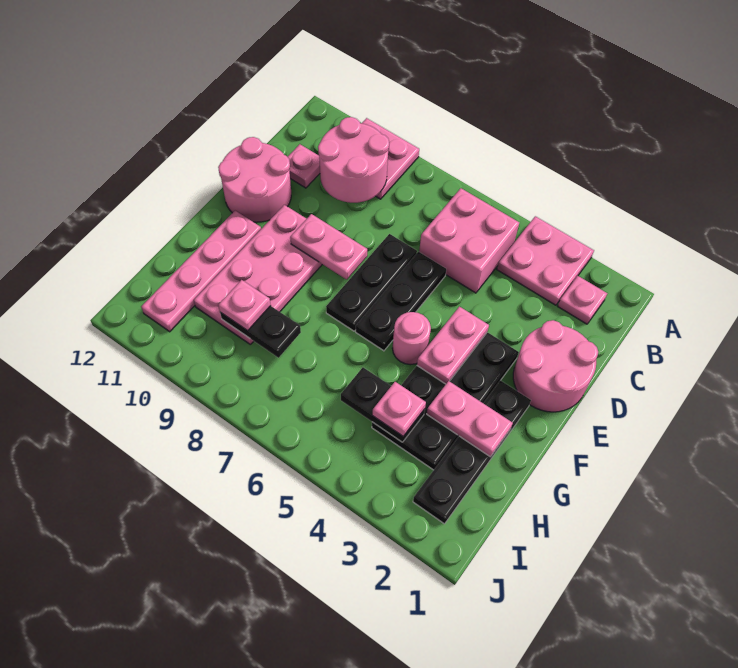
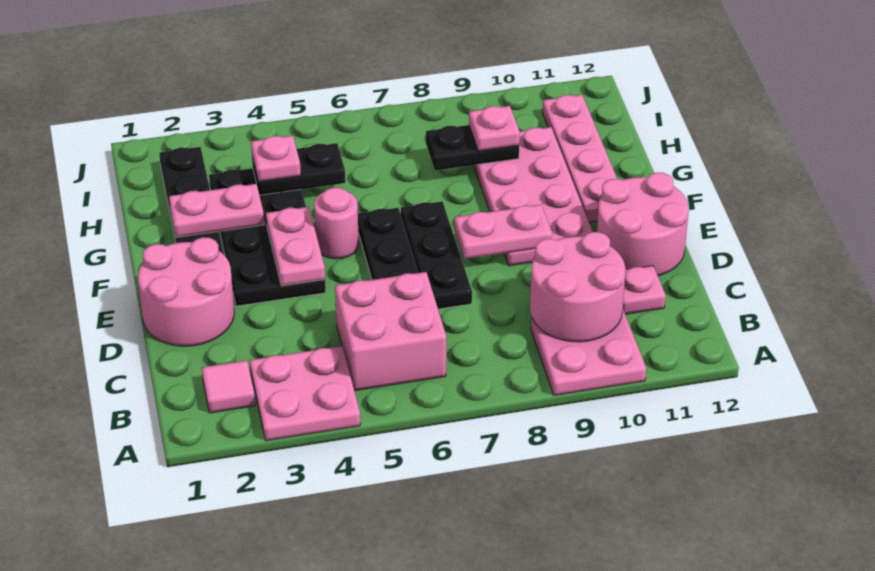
pink plate B2 level 1 -> pink tile B2 level 1

